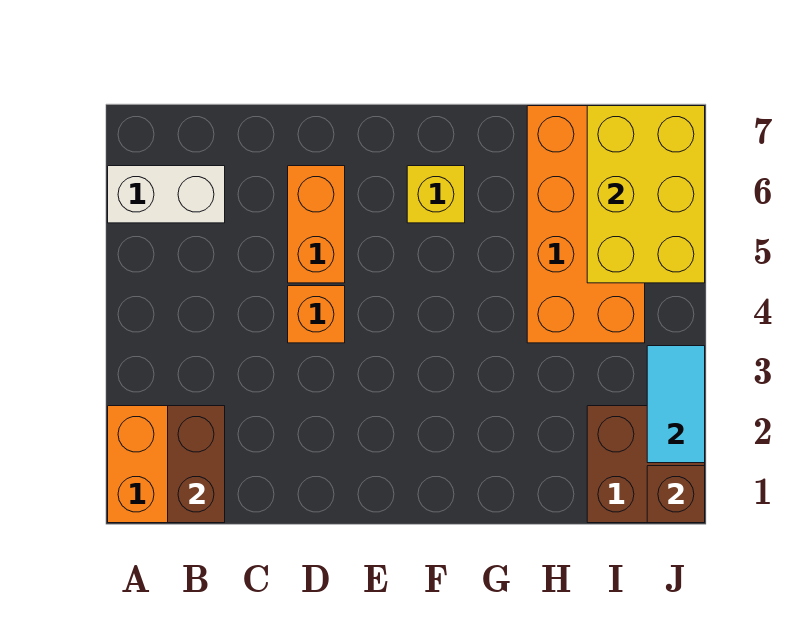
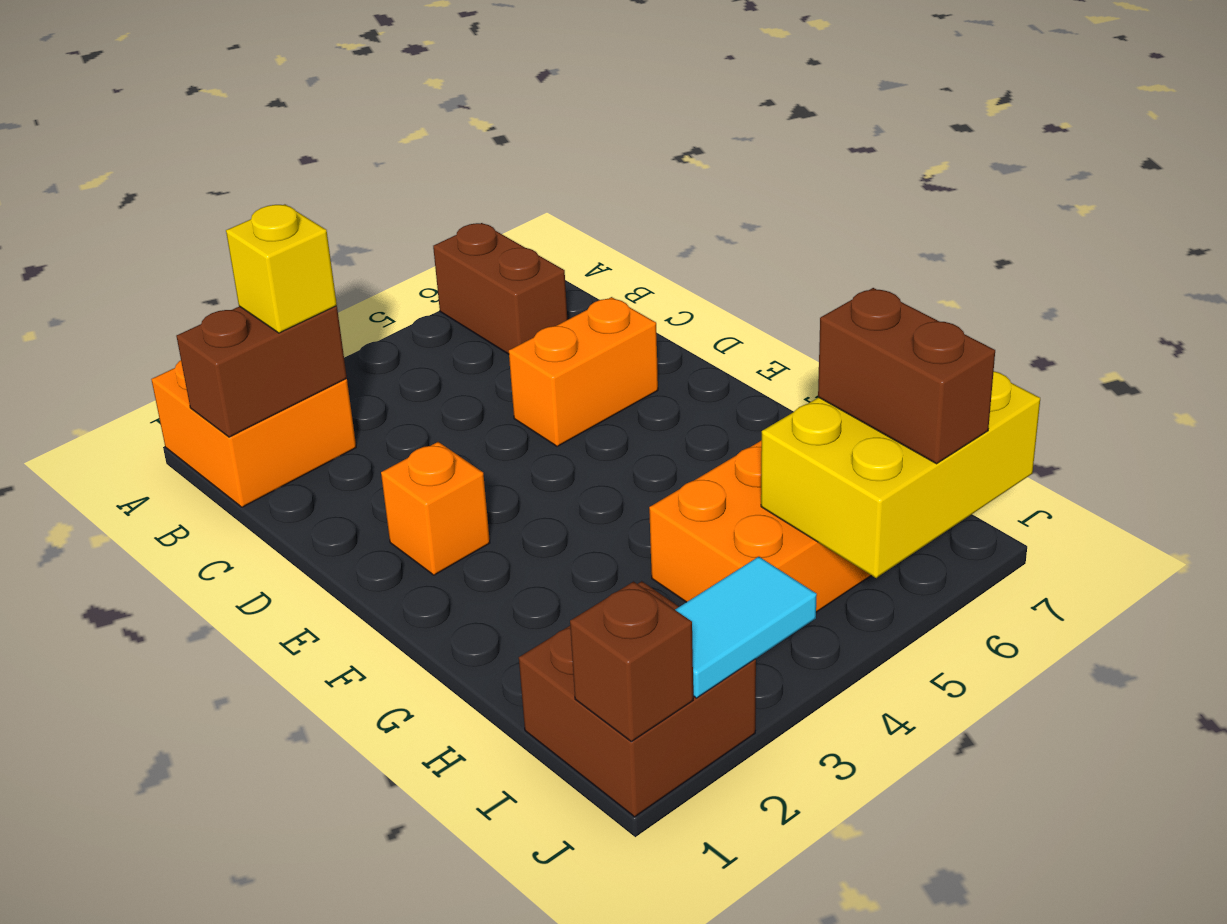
white brick A6:B6 level 1 -> brown brick A6:B6 level 1
orange brick D4 level 1 -> orange brick E2 level 1
yellow brick F6 level 1 -> yellow brick B2 level 3
none -> brown brick I6:J6 level 3

